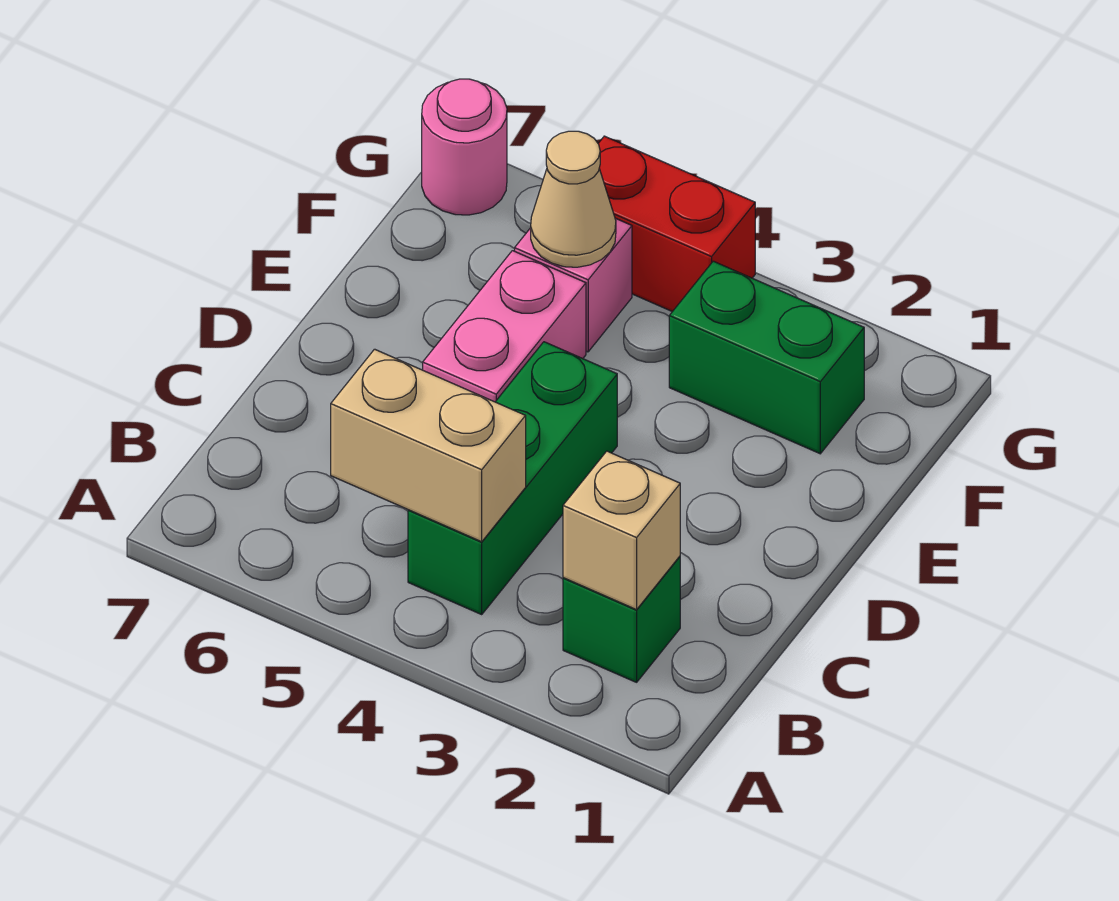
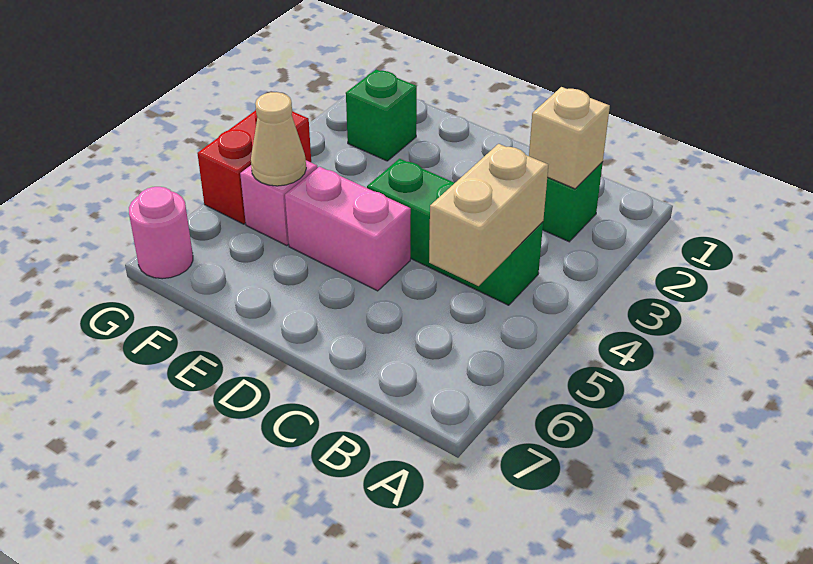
green brick F2:F3 level 1 -> green brick F2 level 1

